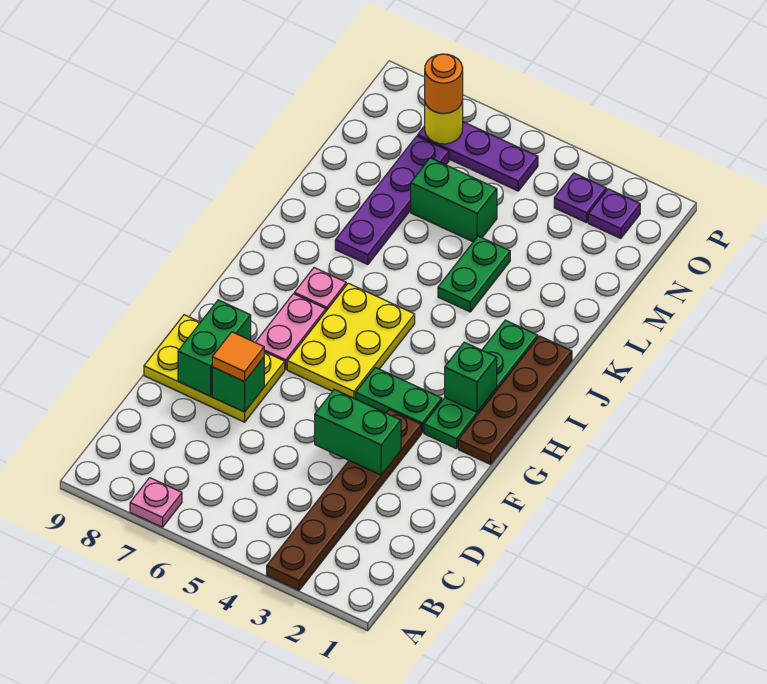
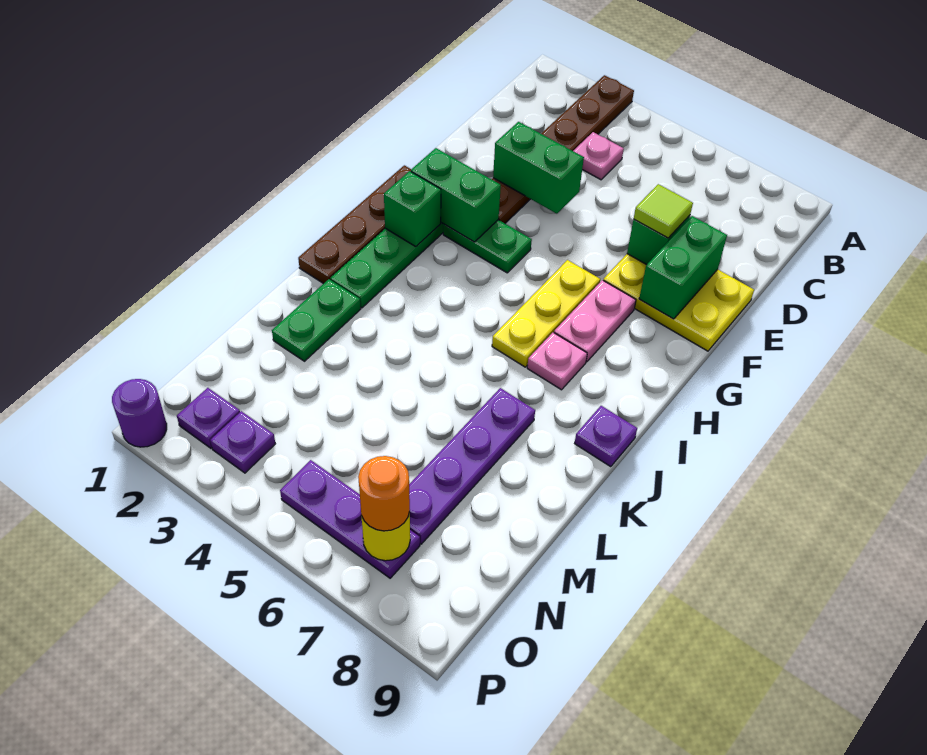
pink plate A7 level 1 -> pink plate C4 level 1
orange tile E7 level 3 -> lime tile E7 level 3
yellow plate G5:I6 level 1 -> yellow plate G6:I6 level 1
none -> purple plate J9 level 1
green plate K4:L4 level 1 -> green plate K2:L2 level 1
green brick M5:M6 level 1 -> green brick G2:G3 level 2
none -> purple round brick P1 level 1

